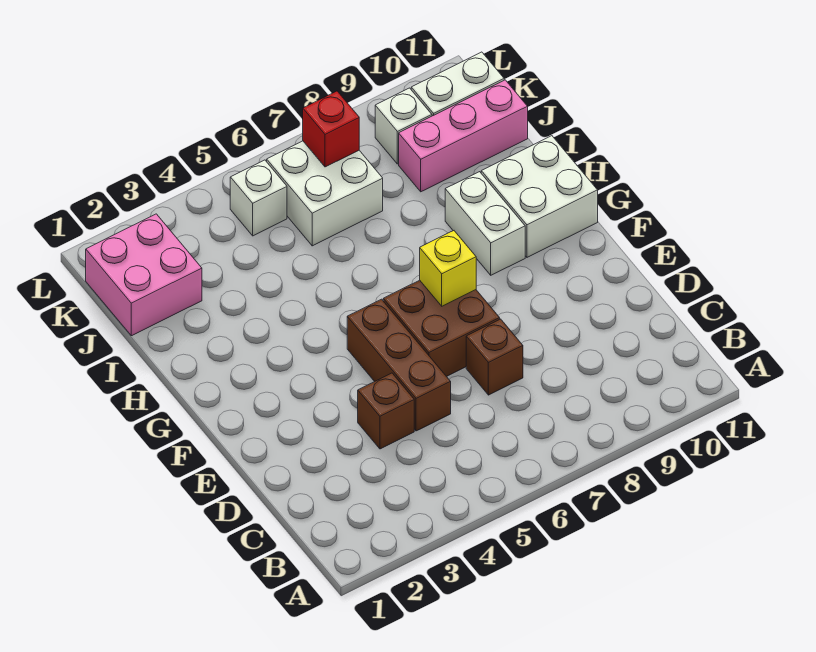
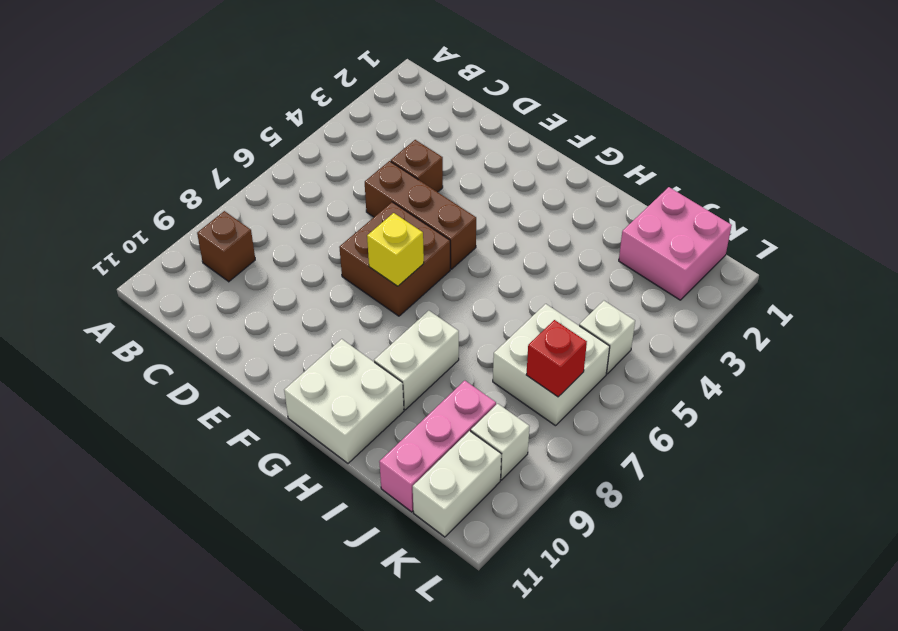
brown brick D7 level 1 -> brown brick B9 level 1
white brick G9:H9 level 1 -> white brick H8:H9 level 1

